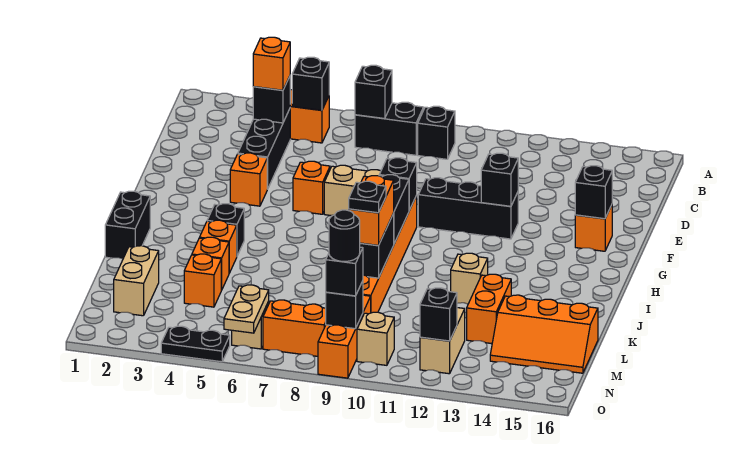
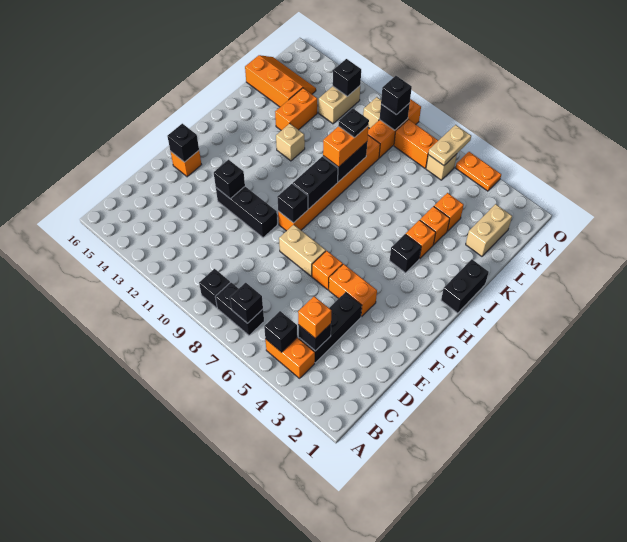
orange brick F4 level 1 -> orange brick F4:F5 level 1
black round brick N9 level 4 -> none
black plate O4:O5 level 1 -> orange plate O4:O5 level 1

